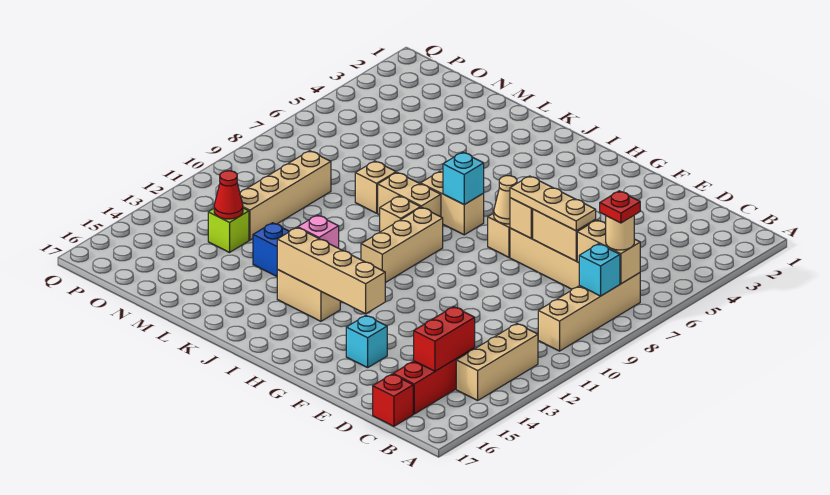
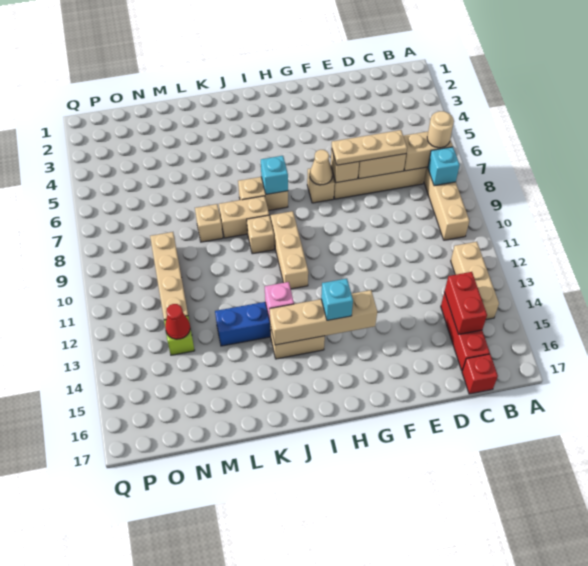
red plate B7 level 4 -> none
cyan brick F15 level 1 -> cyan brick H14 level 3

